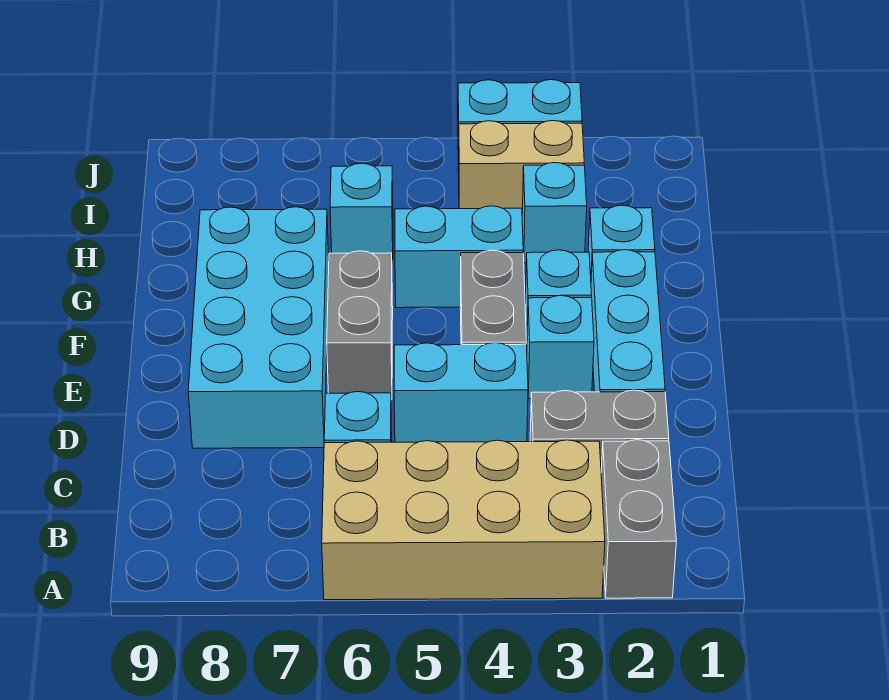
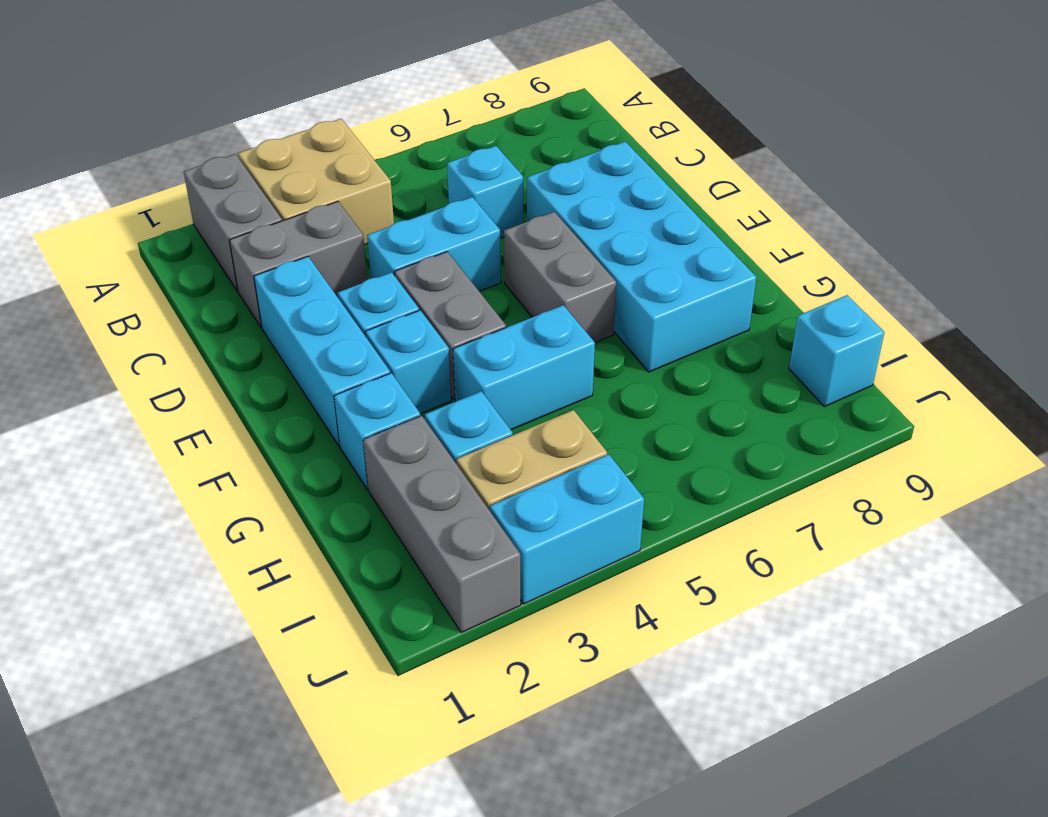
tan brick A3:B6 level 1 -> tan brick A3:B4 level 1
none -> grey brick H2:J2 level 1
cyan brick H6 level 1 -> cyan brick I9 level 1

